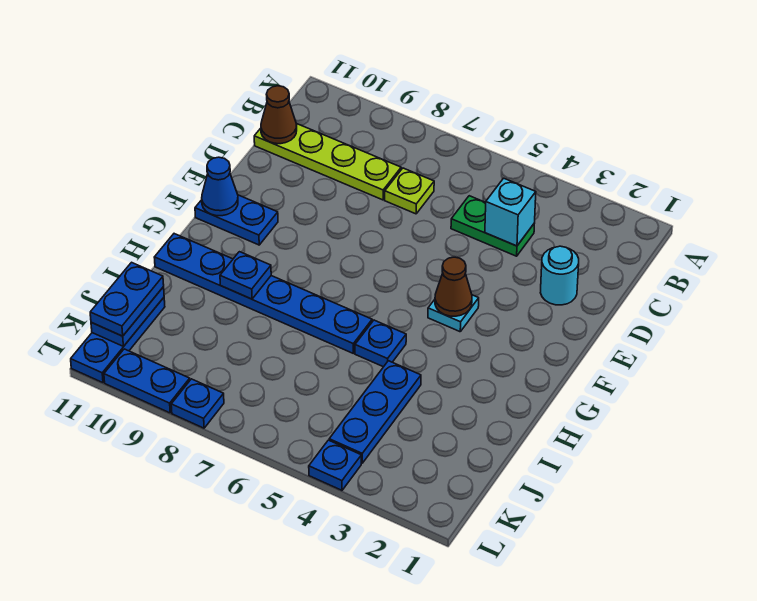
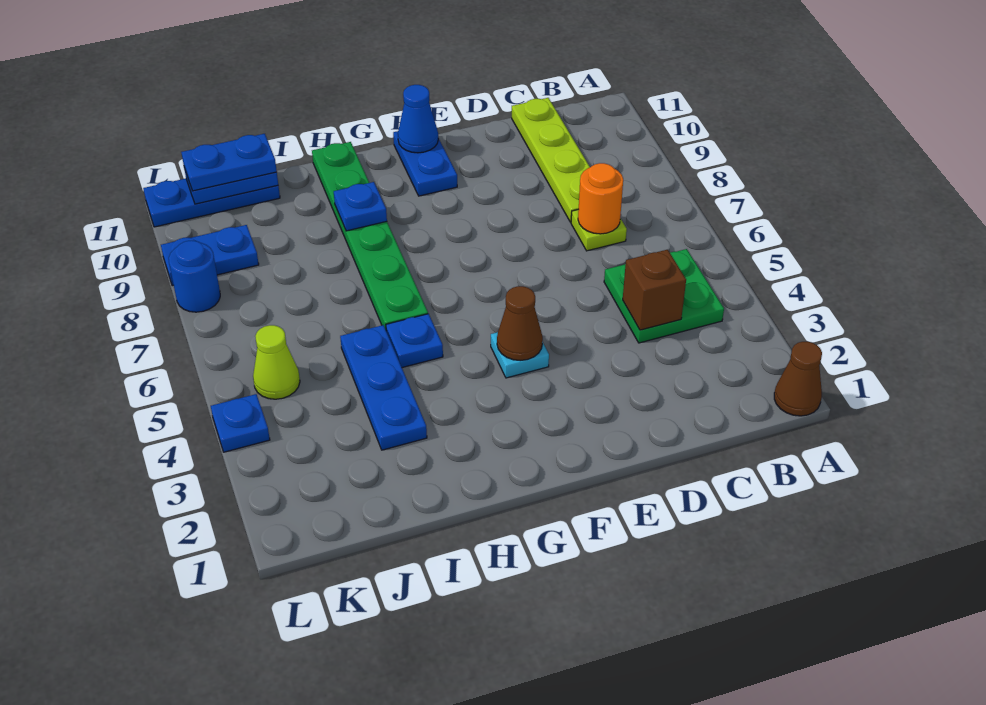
green plate C4:C5 level 1 -> green plate B4:C5 level 1
cyan brick C4 level 2 -> brown brick C4 level 2
none -> orange round brick C7 level 2
brown cone C11 level 2 -> brown cone A1 level 1
cyan round brick D2 level 1 -> none
blue plate H6:H11 level 1 -> green plate H6:H11 level 1
blue plate I4:K4 level 1 -> blue plate I3:I5 level 1
none -> lime cone K5 level 1
blue plate L8 level 1 -> blue round brick L8 level 1
blue plate L9:L10 level 1 -> blue plate K9:L9 level 1

